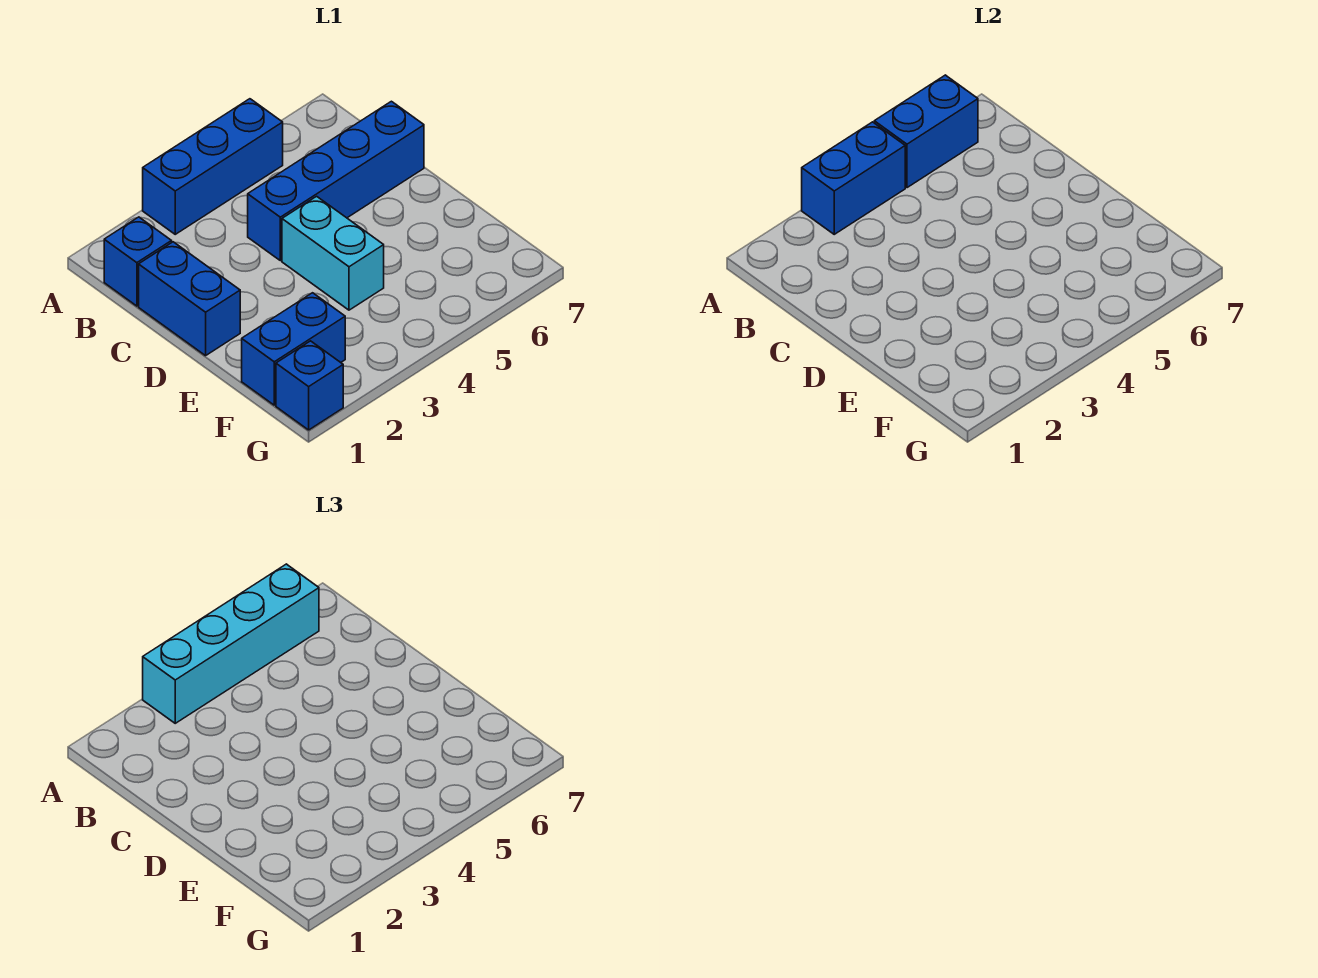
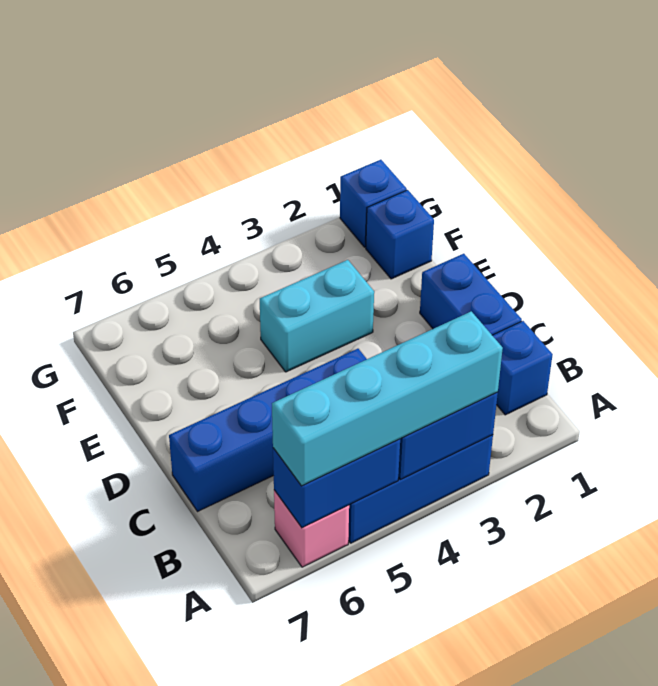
none -> pink brick A6 level 1
cyan brick D4:E4 level 1 -> cyan brick E3:E4 level 1
blue brick F1:F2 level 1 -> blue brick F1 level 1

